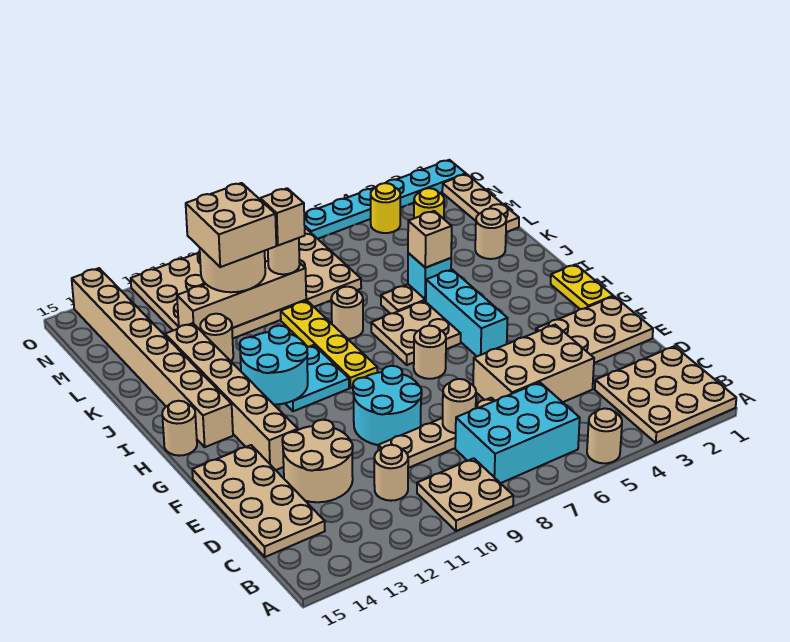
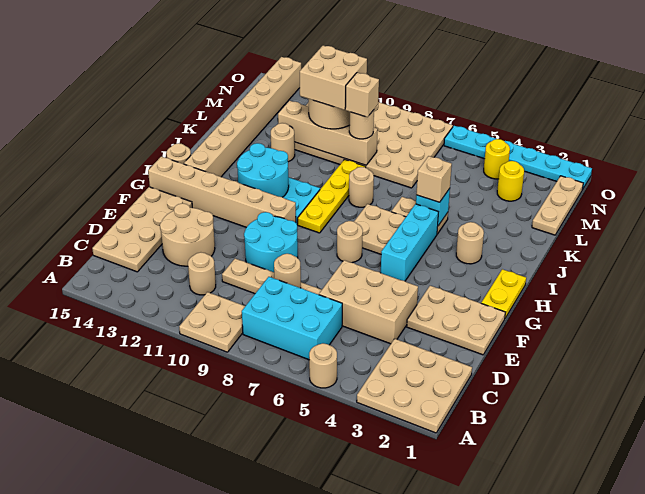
tan brick F13:K13 level 1 -> tan brick G10:G15 level 1
tan round brick K2 level 1 -> tan round brick I3 level 1

